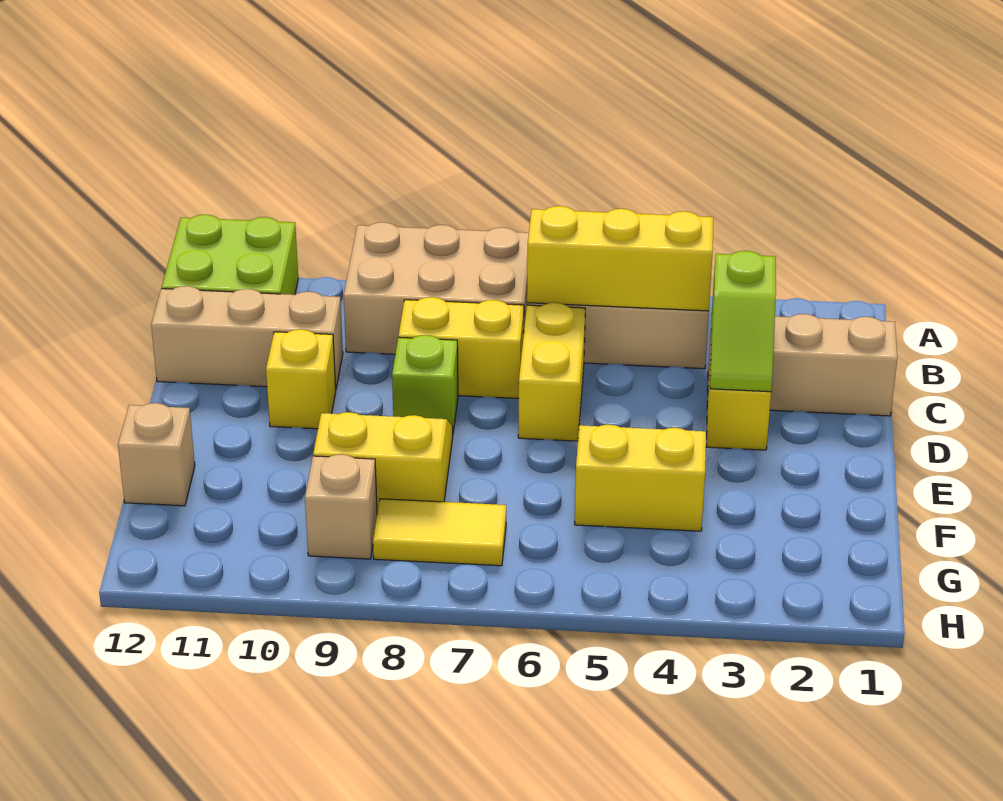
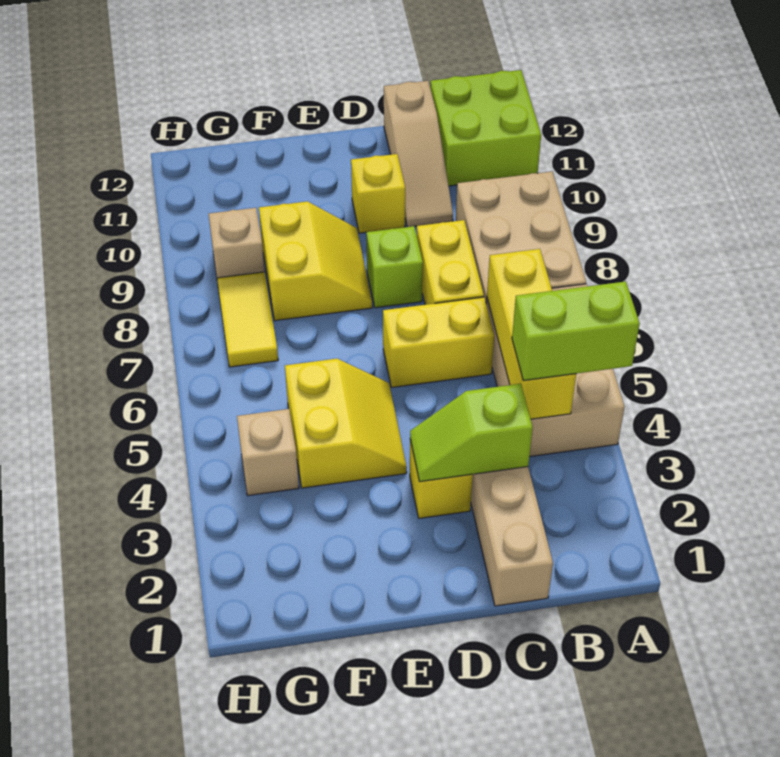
none -> lime brick A4:B4 level 3
tan brick C10:C12 level 1 -> tan slope C10:C12 level 1 top 12
tan brick F12 level 1 -> tan brick G4 level 1

